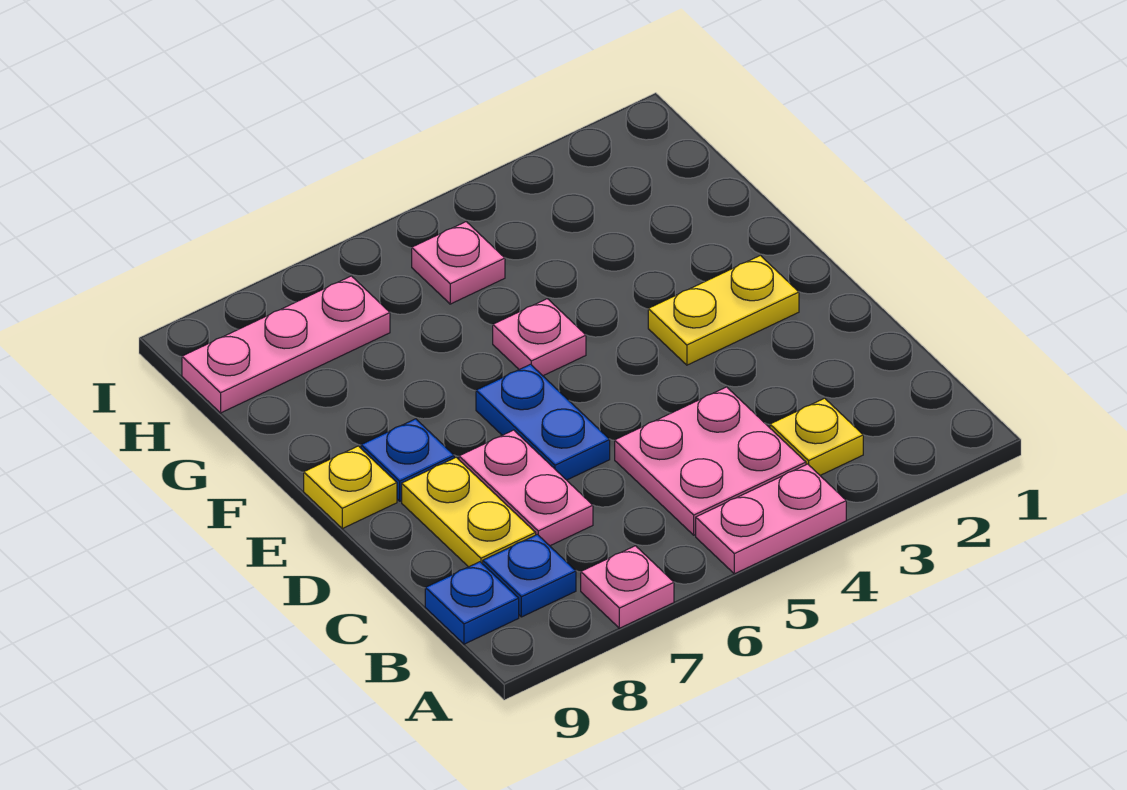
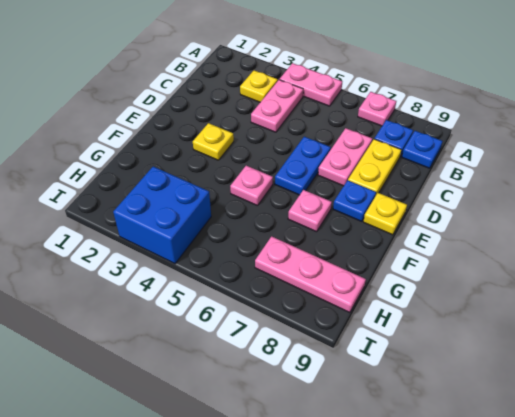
pink plate B4:C5 level 1 -> pink plate B4:C4 level 1
yellow plate E2:E3 level 1 -> yellow plate E3 level 1
none -> blue brick H3:I4 level 1
pink plate H5 level 1 -> pink plate F7 level 1

